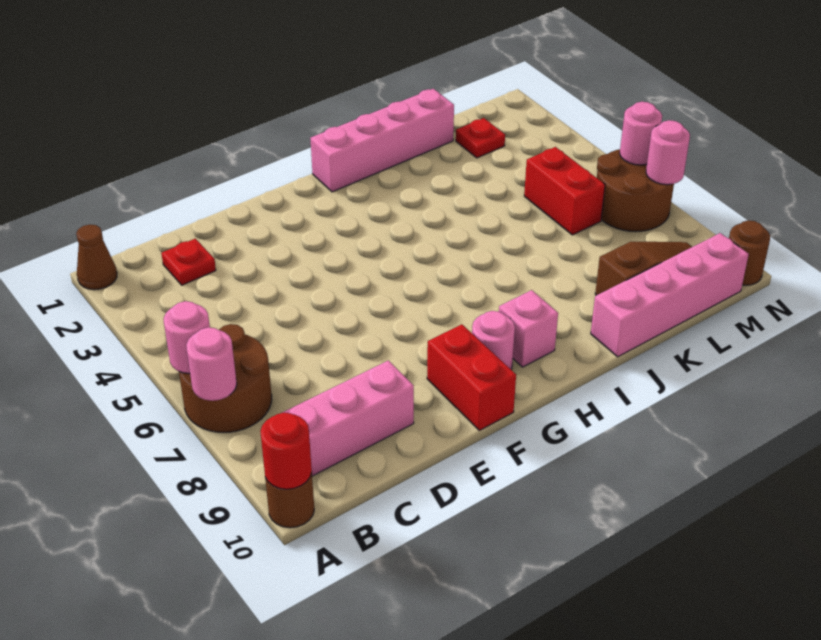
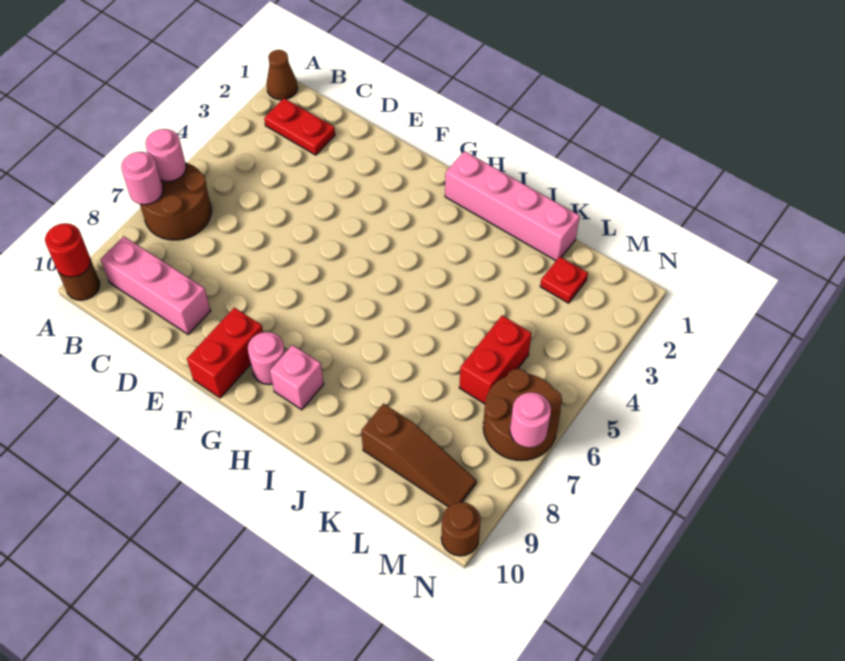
red plate C2 level 1 -> red plate B2:C2 level 1
pink brick J10:M10 level 1 -> none
pink round brick N6 level 2 -> none

